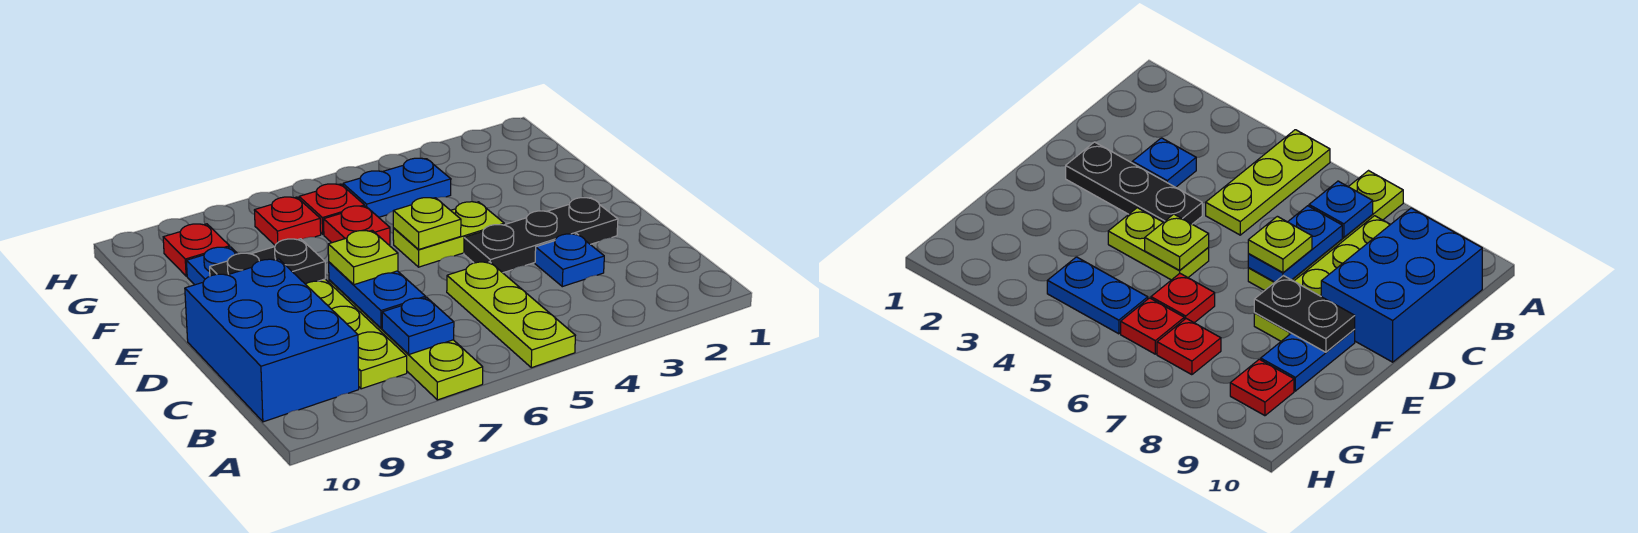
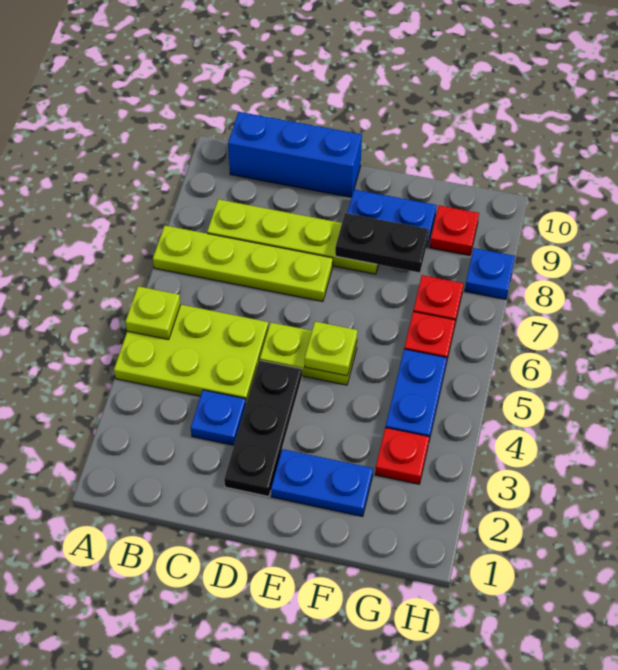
lime plate A5:C5 level 1 -> lime plate A4:C5 level 1
blue plate B7 level 2 -> blue plate H8 level 1
blue brick B9:D10 level 1 -> blue brick B10:D10 level 1
blue plate C7:D7 level 2 -> blue plate E2:F2 level 1
lime plate D7 level 3 -> lime plate A5 level 2
lime plate E4:E5 level 1 -> lime plate D5:E5 level 1
black plate E8:E9 level 2 -> black plate E8:F8 level 2
red plate F6 level 1 -> red plate G3 level 1

